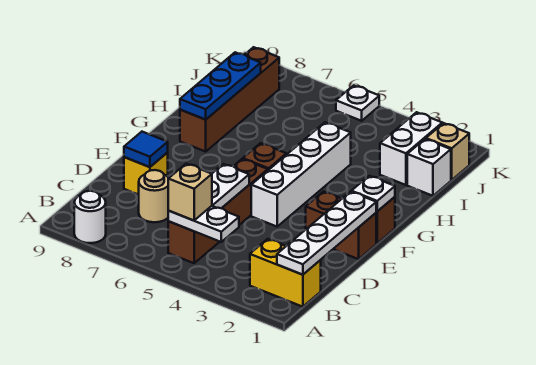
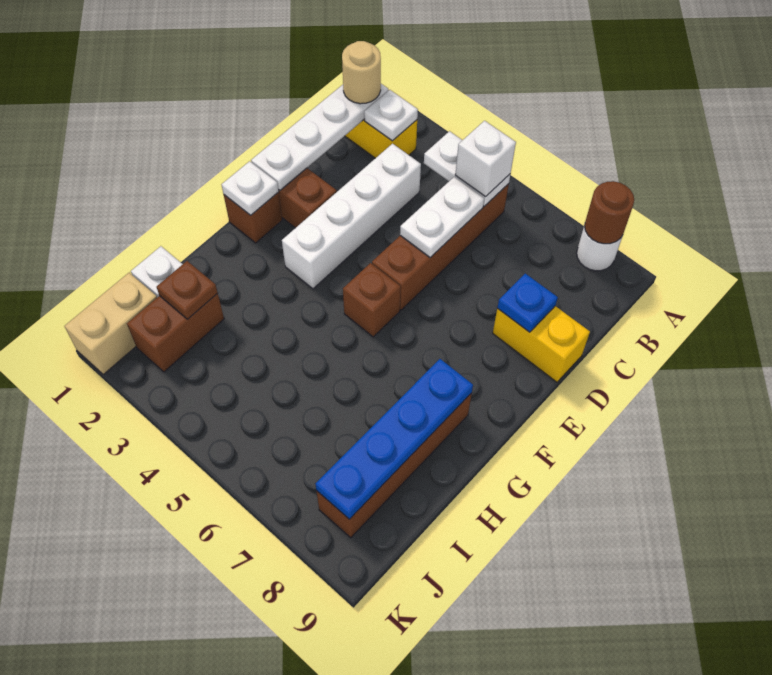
none -> brown round brick A8 level 2
tan brick B5 level 3 -> white brick B5 level 3
tan round brick C7 level 1 -> tan round brick B1 level 3
yellow brick D8 level 1 -> yellow brick D8:D9 level 1
blue tile D8 level 2 -> blue plate D8 level 2
white brick E4:H4 level 1 -> white brick C3:F3 level 1
blue plate G8:I8 level 2 -> blue plate G8:J8 level 2
white brick I2:J2 level 1 -> brown brick I2:J2 level 1
none -> brown plate I2 level 2
tan brick J1 level 1 -> tan brick J1:K1 level 1
white plate K5 level 1 -> white plate B2 level 2

